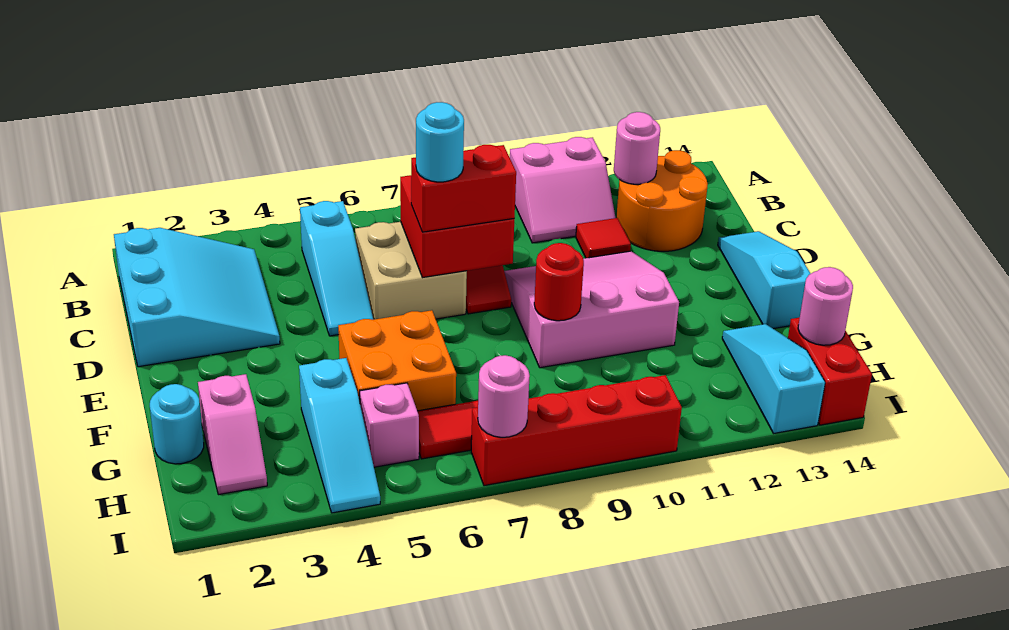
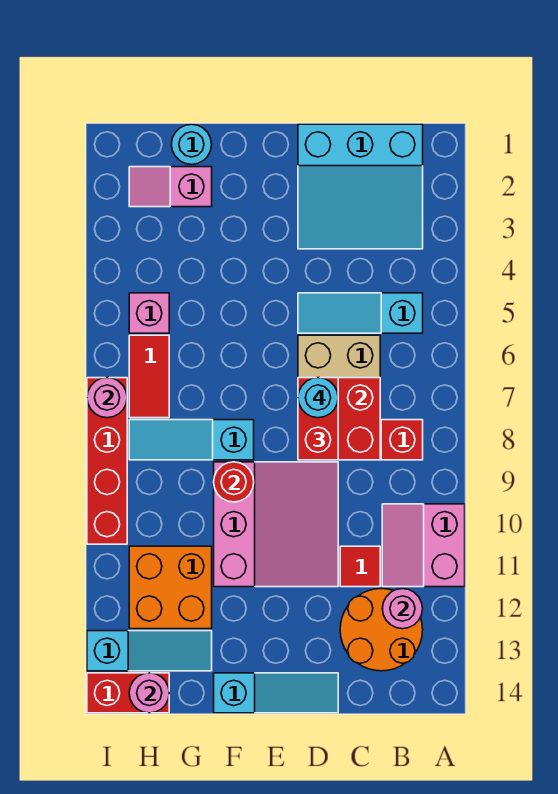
orange brick F5:G6 level 1 -> orange brick G11:H12 level 1
cyan slope G4:I4 level 1 top G -> cyan slope F8:H8 level 1 top F

